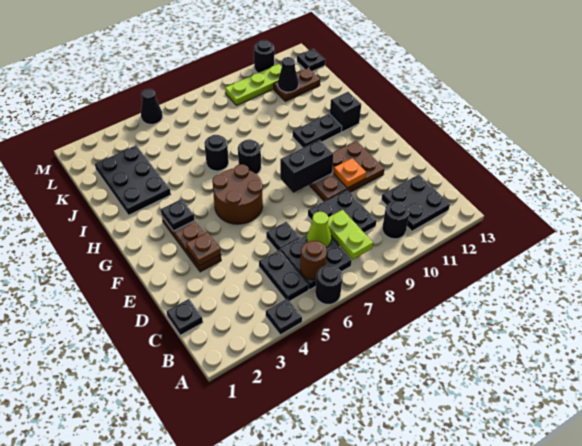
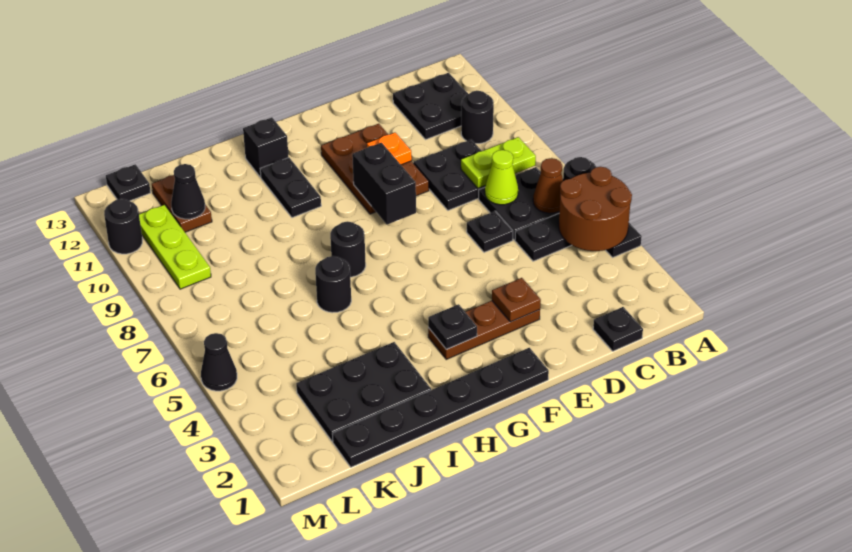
brown round brick B6 level 2 -> brown cone B6 level 2
none -> black plate F1:K1 level 1
brown round brick F5:G6 level 1 -> brown round brick A4:B5 level 2

